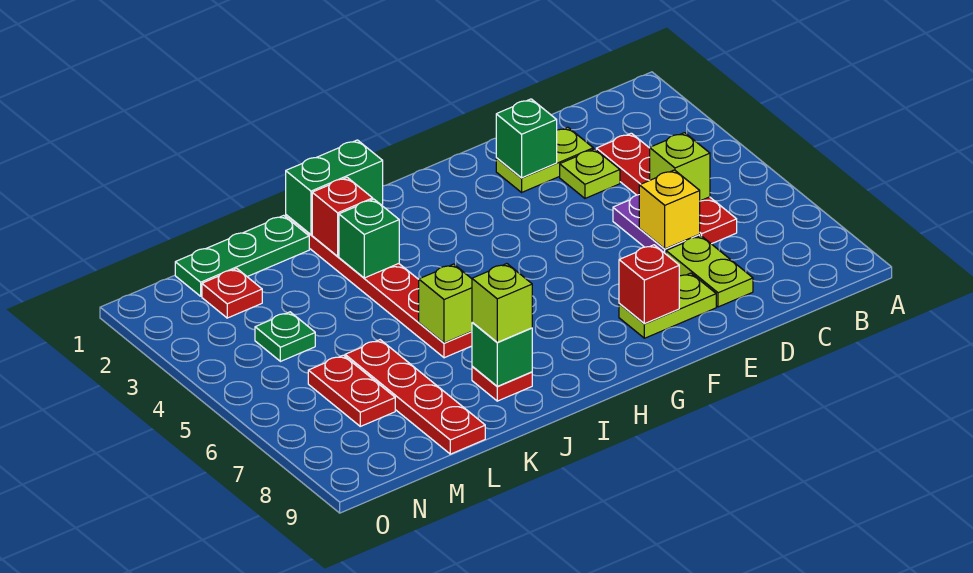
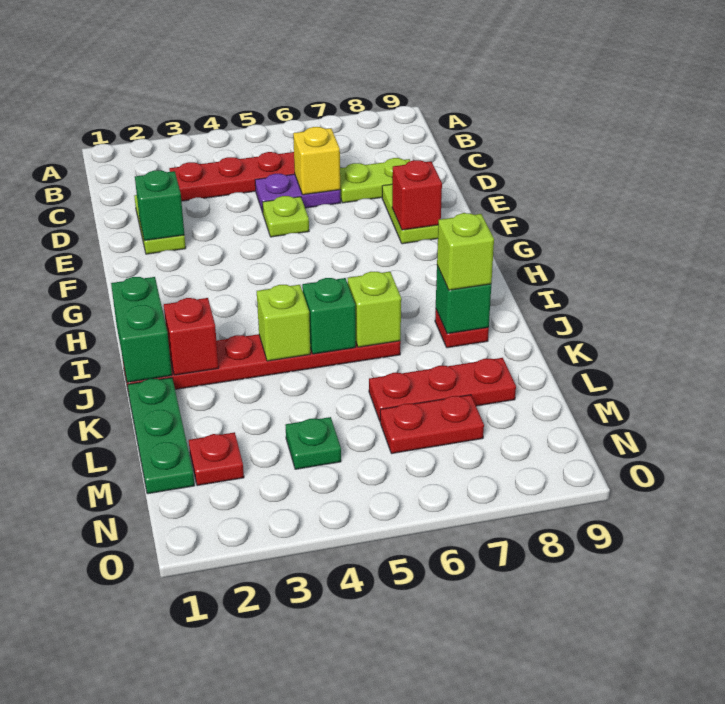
lime brick C5 level 2 -> lime brick J4 level 2
lime plate D3 level 1 -> lime plate E5 level 1
green brick J3 level 2 -> green brick J5 level 2
red plate L6:L9 level 1 -> red plate L6:L8 level 1

